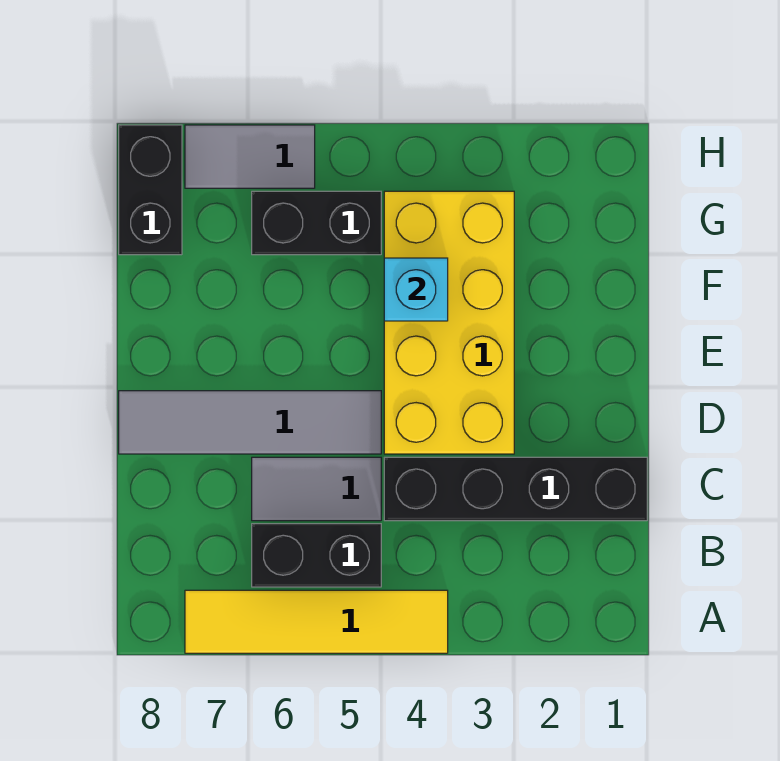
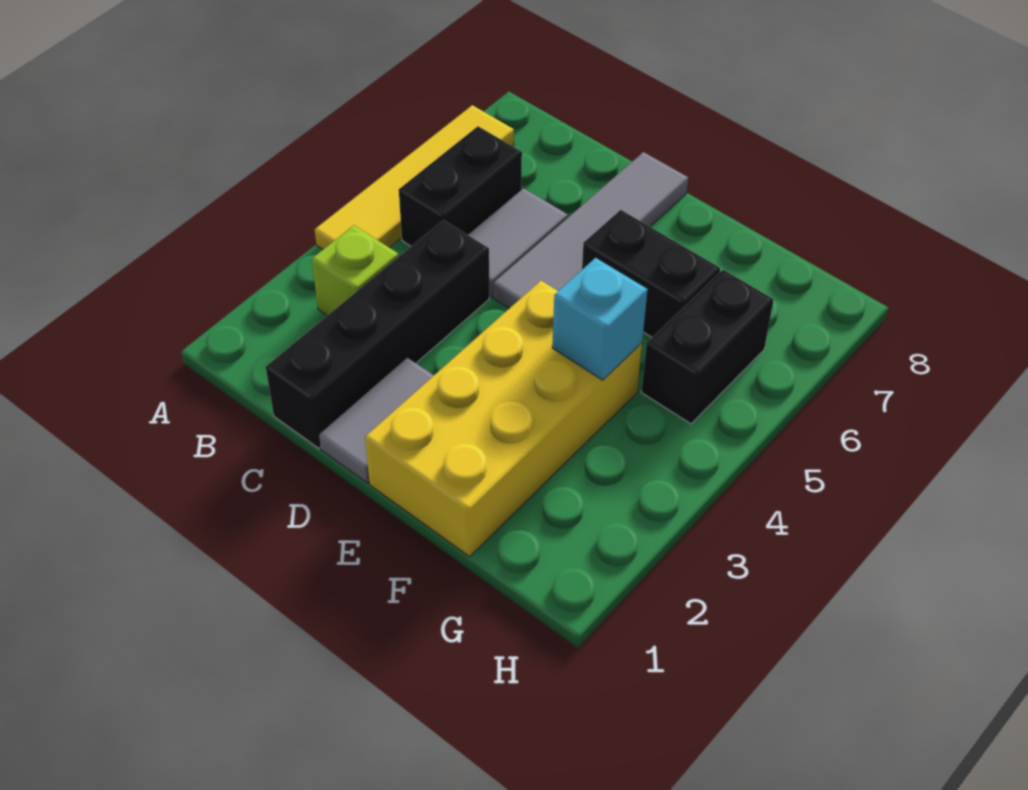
none -> lime brick B3 level 1
yellow brick D3:G4 level 1 -> yellow brick E1:F4 level 1
black brick G8:H8 level 1 -> black brick E6:F6 level 1
grey tile H6:H7 level 1 -> grey tile D1:D2 level 1

